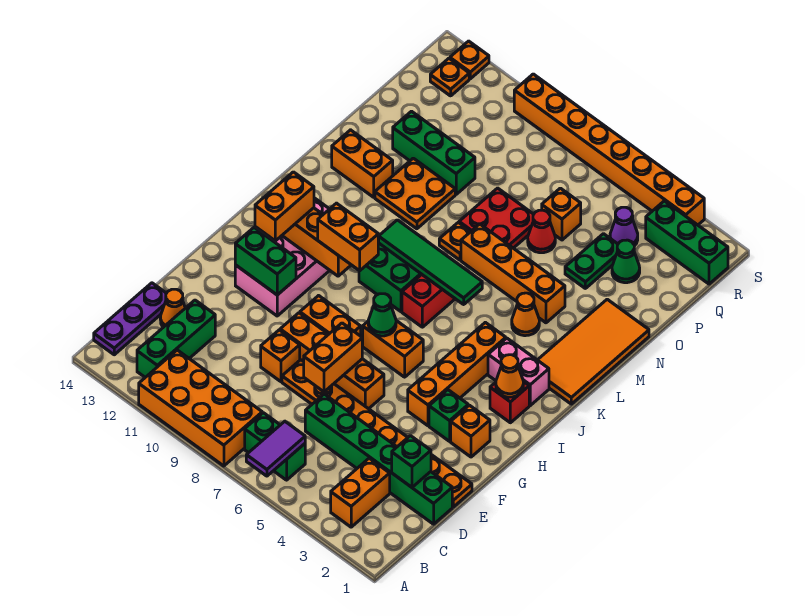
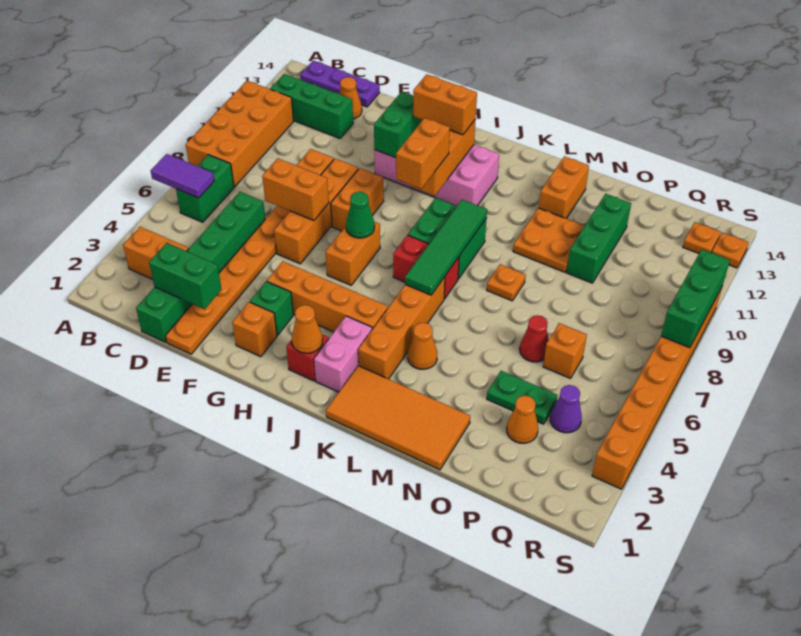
green brick D2 level 2 -> green brick D2:E2 level 2
orange brick M4:M7 level 1 -> orange brick K3:K6 level 1
red plate N7:O8 level 1 -> none
green cone P3 level 1 -> orange cone P3 level 1
green brick R1:R3 level 1 -> green brick S8:S10 level 2

